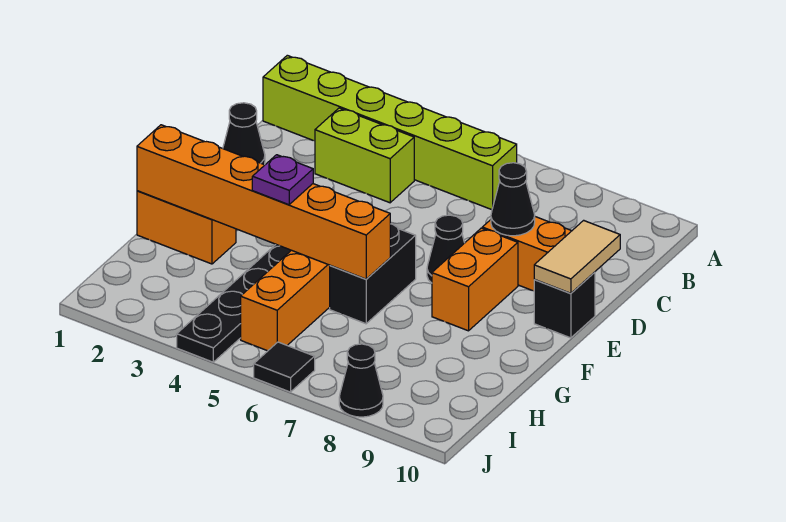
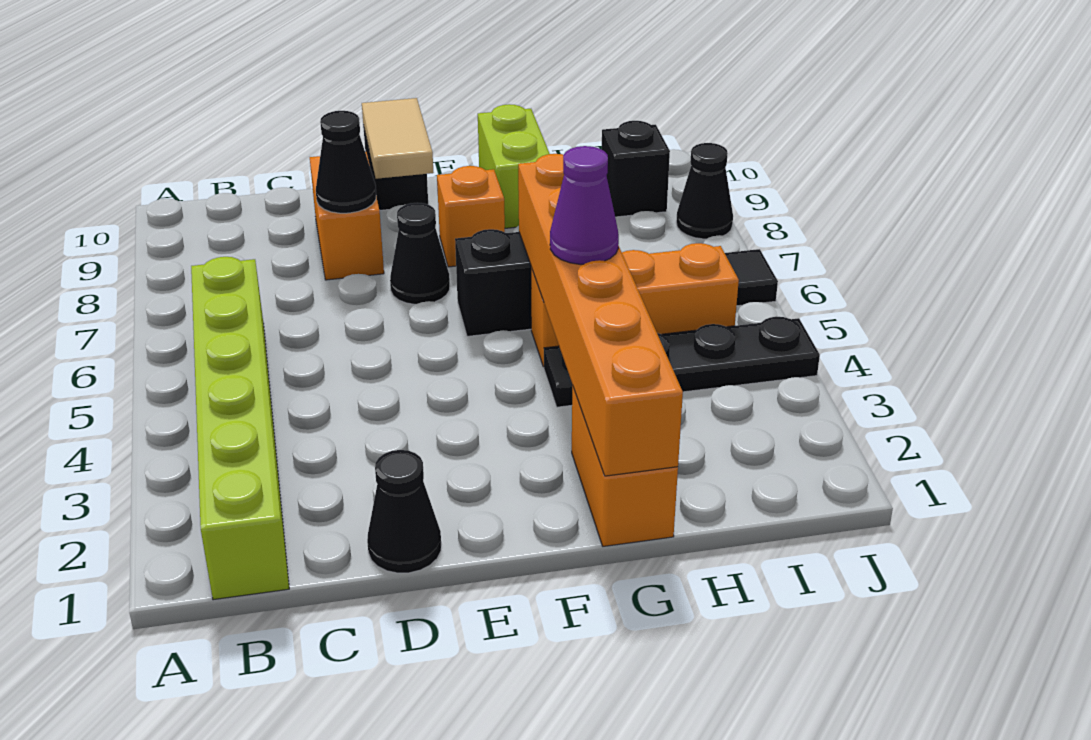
lime brick C3:C4 level 1 -> lime brick G9:G10 level 1
tan tile D10:E10 level 2 -> tan tile E9:E10 level 2
orange brick E8:F8 level 1 -> orange brick F8 level 1
purple plate G4 level 3 -> purple cone G4 level 3
none -> black brick I9 level 1

